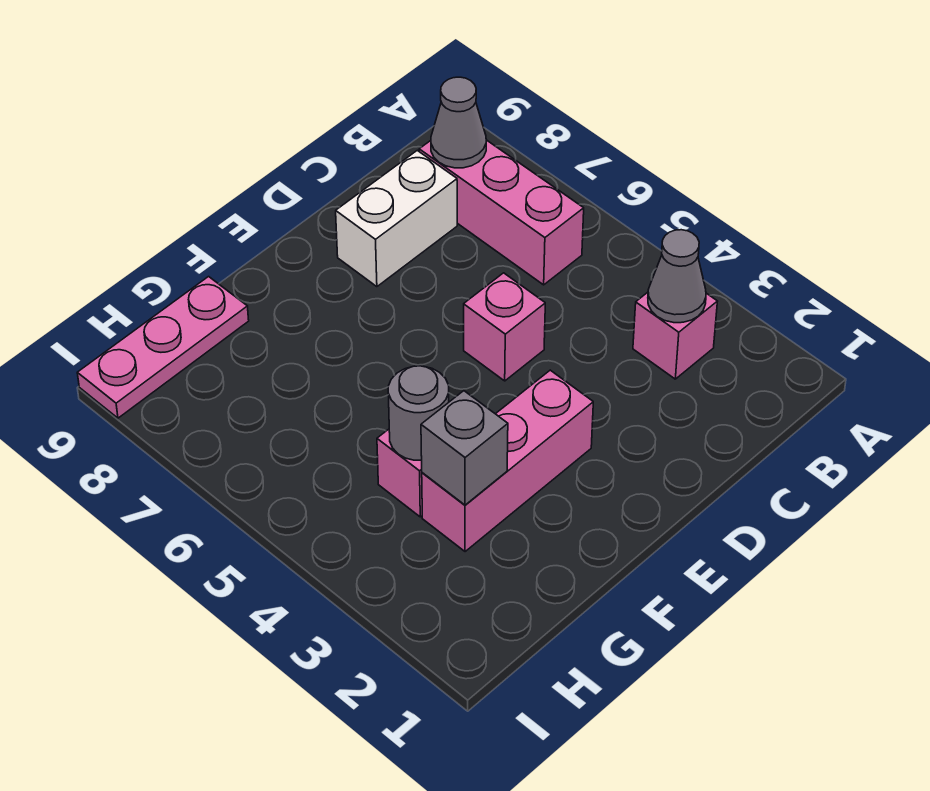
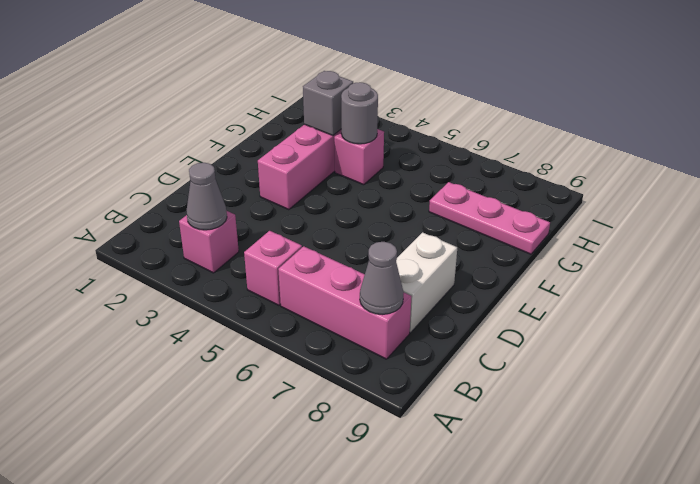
pink brick D5 level 1 -> pink brick B5 level 1
pink plate G9:I9 level 1 -> pink plate G7:G9 level 1

